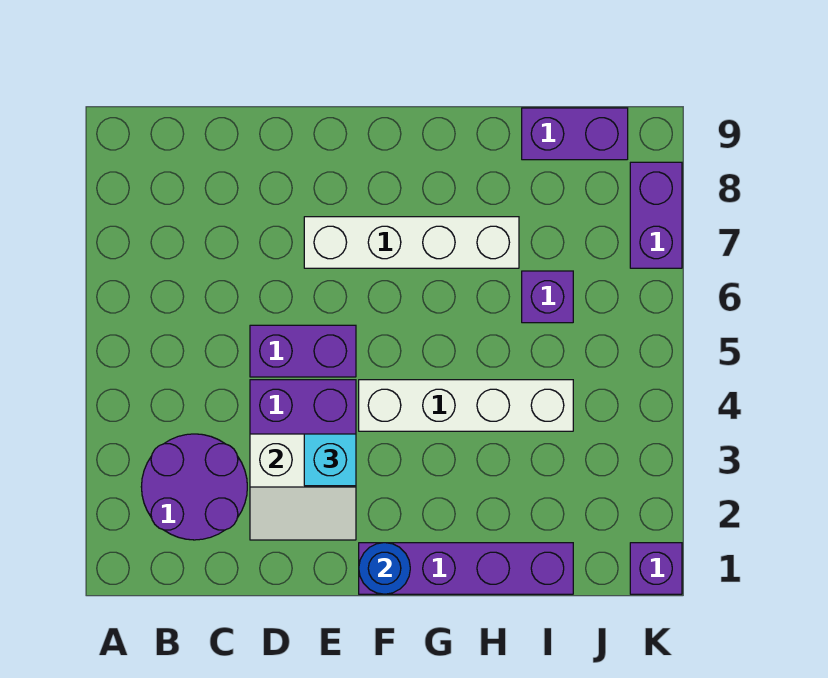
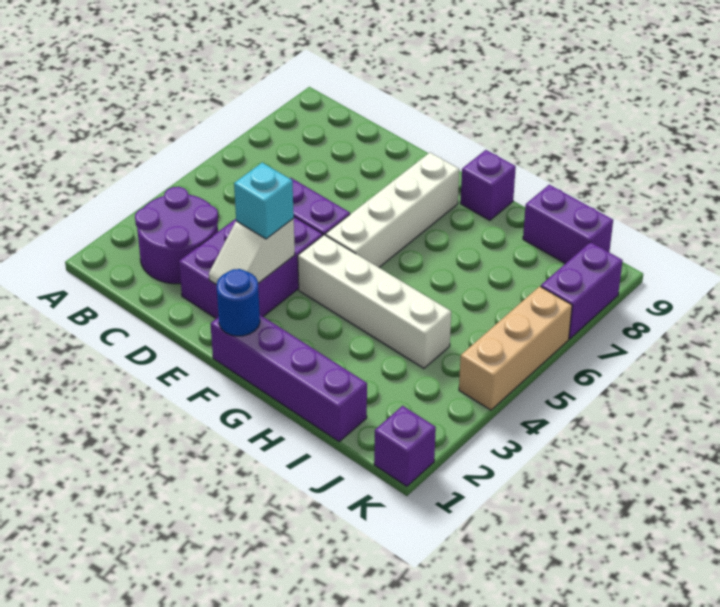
white slope D2:E3 level 2 top 3 -> white slope E2:E3 level 2 top 3
white brick E7:H7 level 1 -> white brick F5:F8 level 1
purple brick I6 level 1 -> purple brick G9 level 1
none -> tan brick K4:K6 level 1

